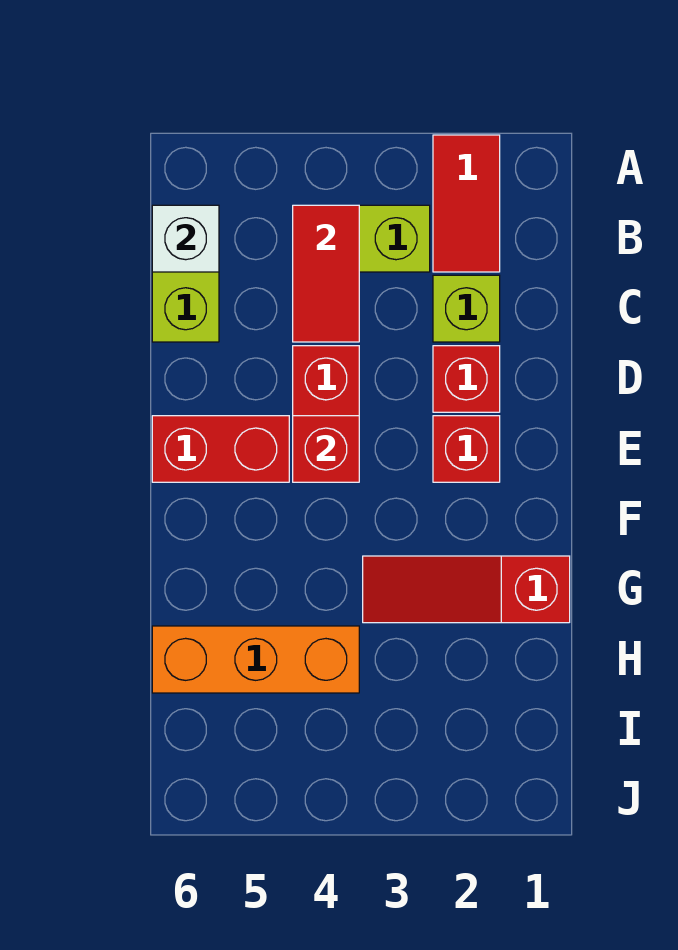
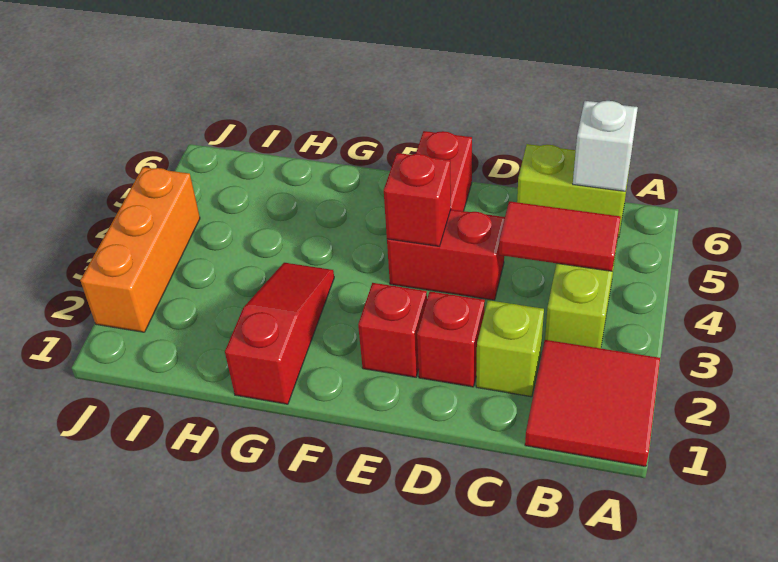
red tile A2:B2 level 1 -> red tile A1:B2 level 1
orange brick H4:H6 level 1 -> orange brick J2:J4 level 1

